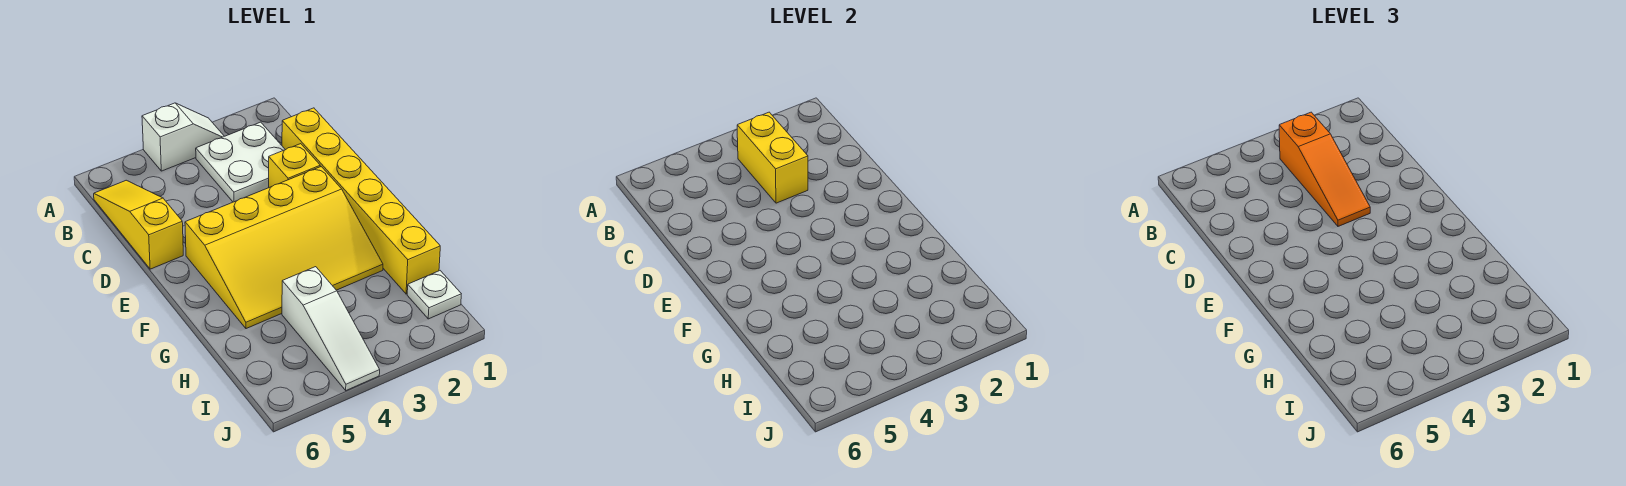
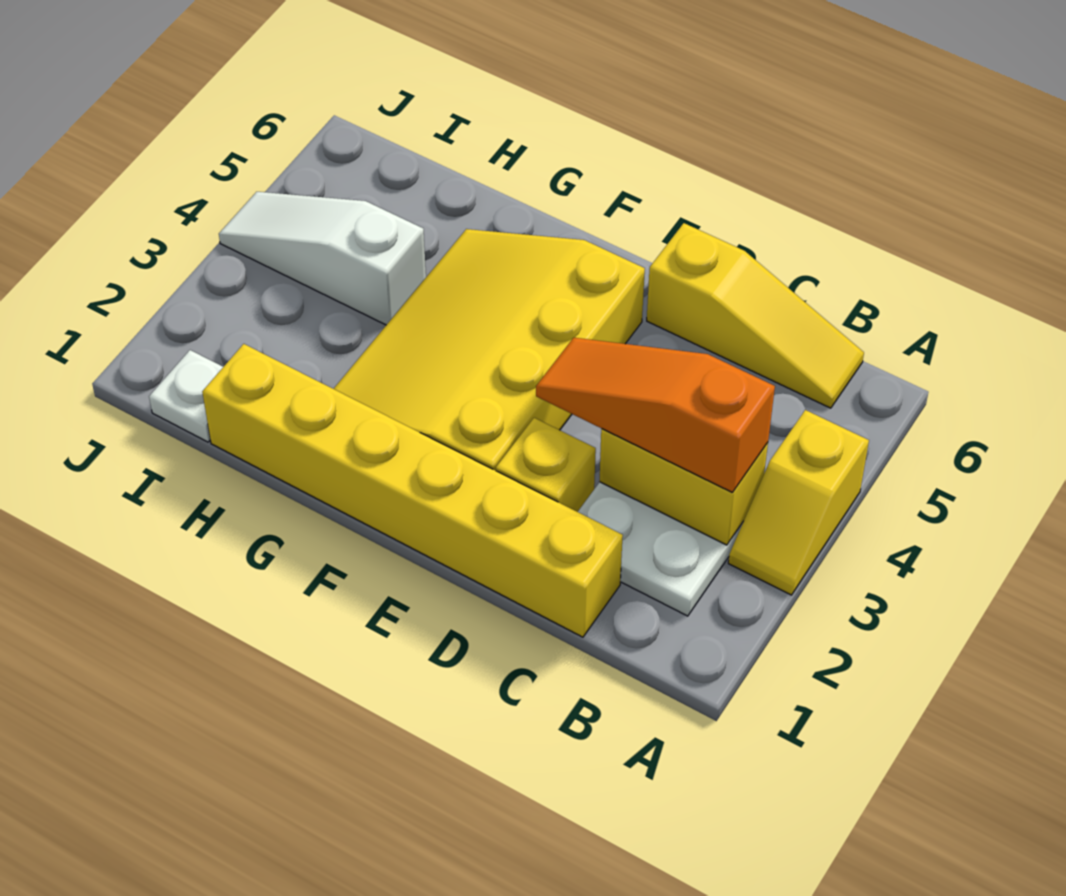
white slope A3:A4 level 1 top 4 -> yellow slope A3:A4 level 1 top 4

